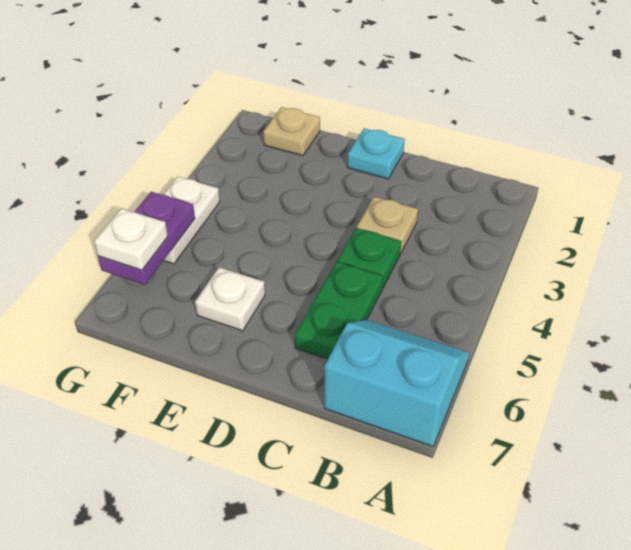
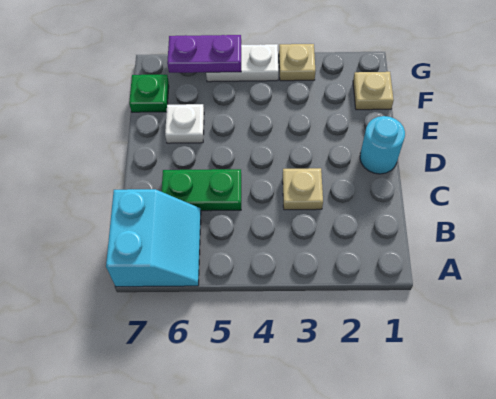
green plate C4 level 1 -> green plate F7 level 1
cyan plate D1 level 1 -> cyan round brick D1 level 1
none -> tan plate G3 level 1
white plate G6 level 3 -> none

